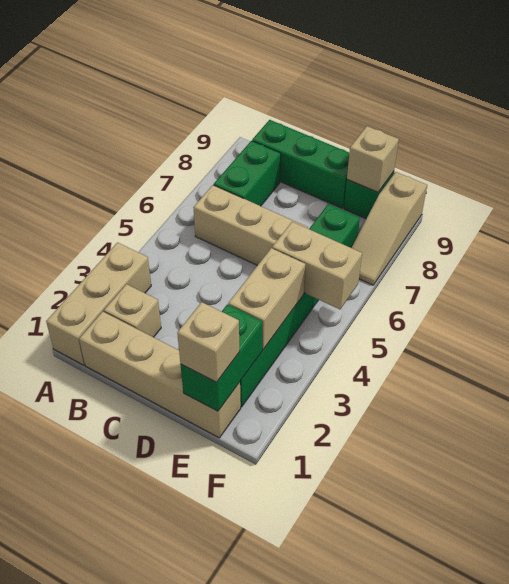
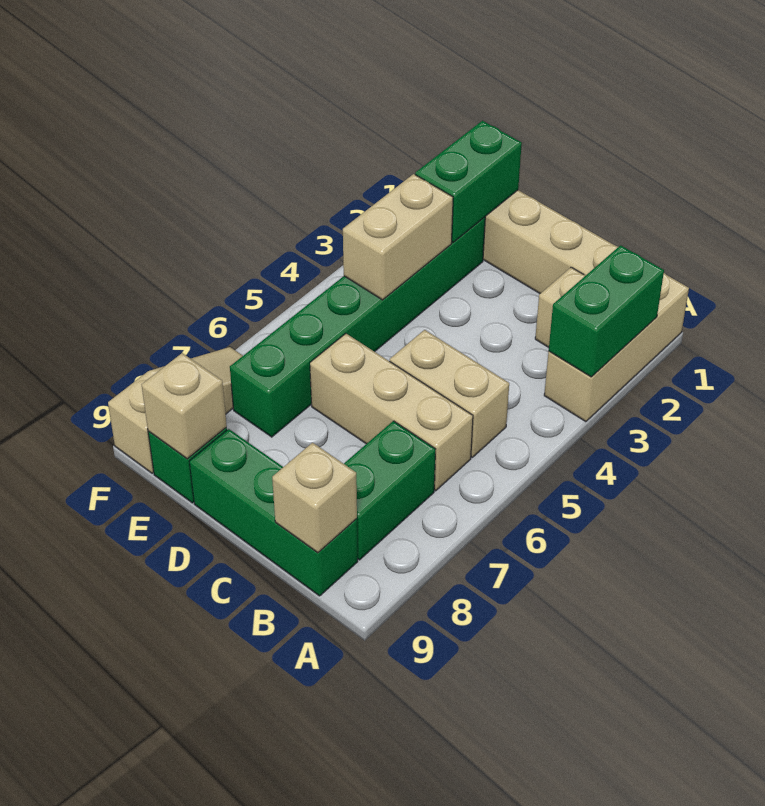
none -> green brick A2:A3 level 2
tan brick E1 level 3 -> tan brick B9 level 2
tan brick E5:F5 level 2 -> tan brick B5:C5 level 1

